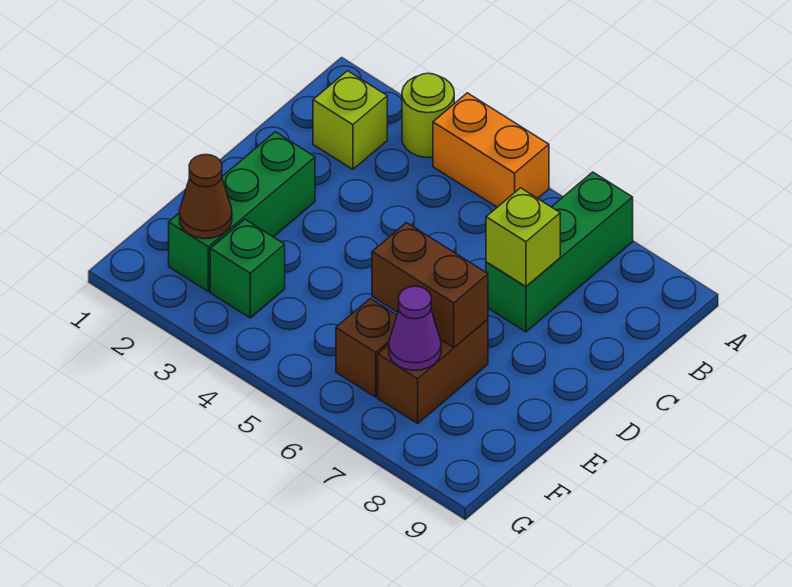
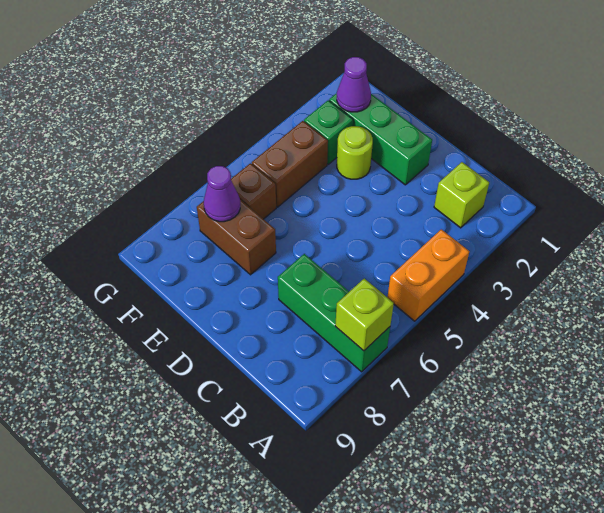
lime round brick A3 level 1 -> lime round brick E3 level 1
lime brick C7 level 2 -> lime brick A7 level 2
brown brick E6:E7 level 2 -> brown brick F4:F5 level 1
brown cone F2 level 2 -> purple cone F2 level 2

